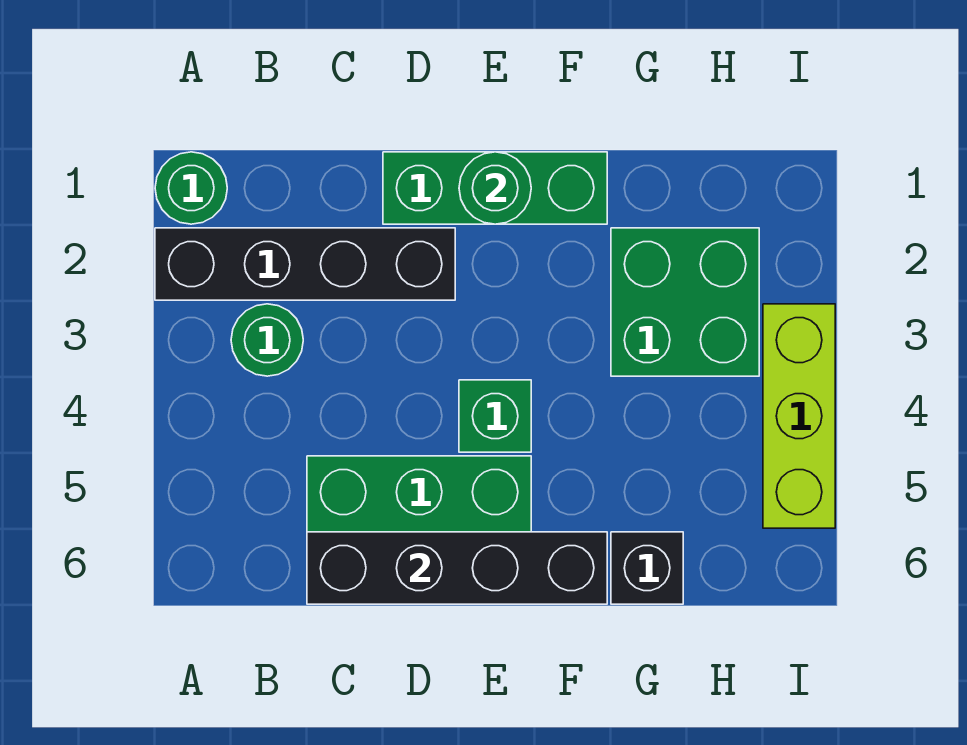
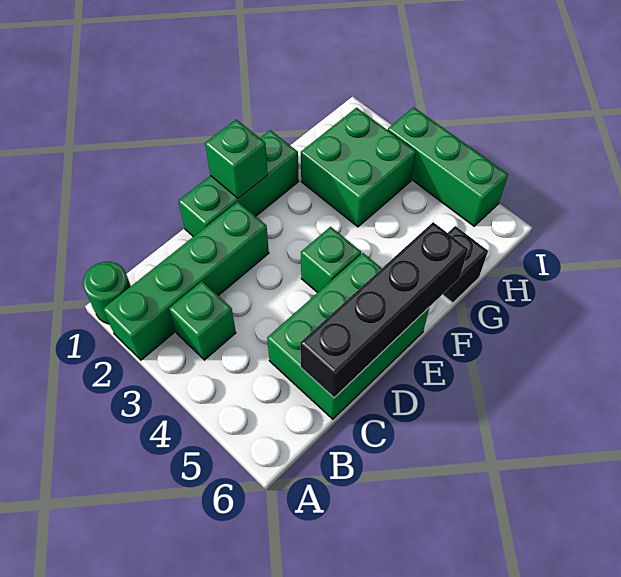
black brick A2:D2 level 1 -> green brick A2:D2 level 1
green round brick B3 level 1 -> green brick B3 level 1
green round brick E1 level 2 -> green brick E1 level 2
lime brick I3:I5 level 1 -> green brick I3:I5 level 1

